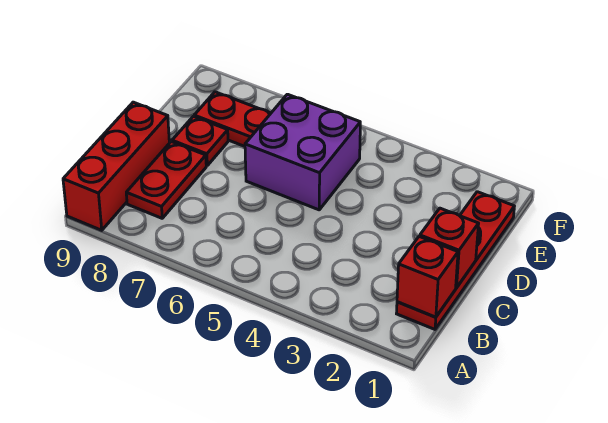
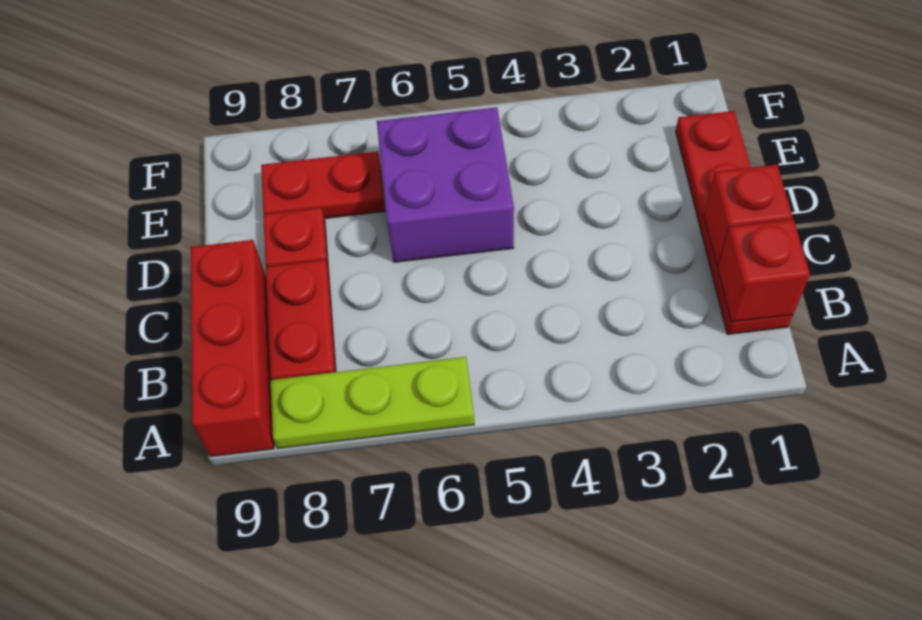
none -> lime plate A6:A8 level 1

